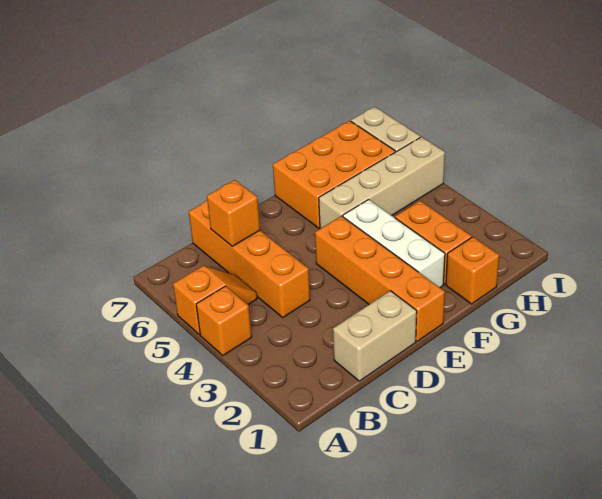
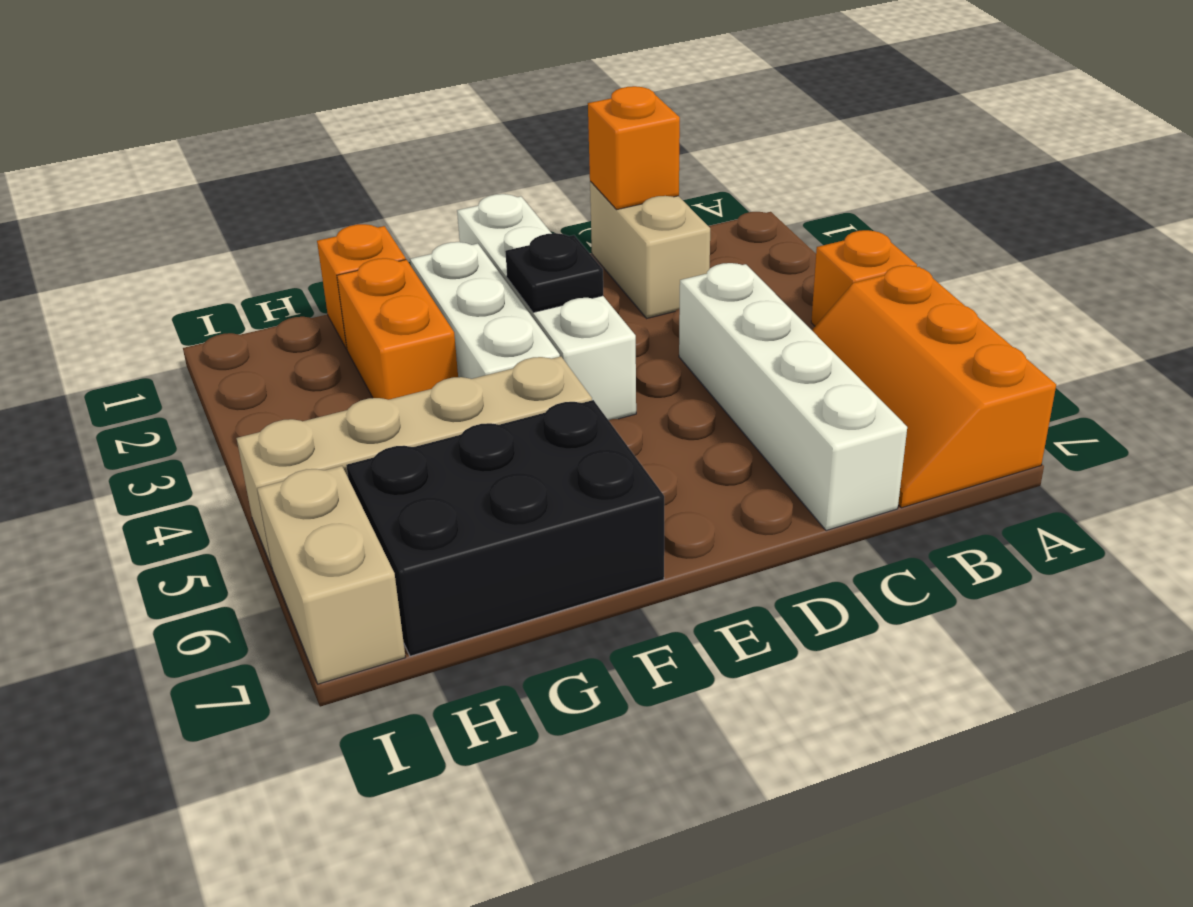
orange slope A5:B5 level 1 top A -> orange slope A5:B7 level 1 top A
tan brick C1:D1 level 1 -> tan brick C1:C2 level 1
orange brick C4:C7 level 1 -> white brick C4:C7 level 1
orange brick C6 level 2 -> orange brick C1 level 2
orange brick E1:E4 level 1 -> white brick E1:E4 level 1
none -> black plate E3 level 2
orange brick F6:H7 level 1 -> black brick F6:H7 level 1

